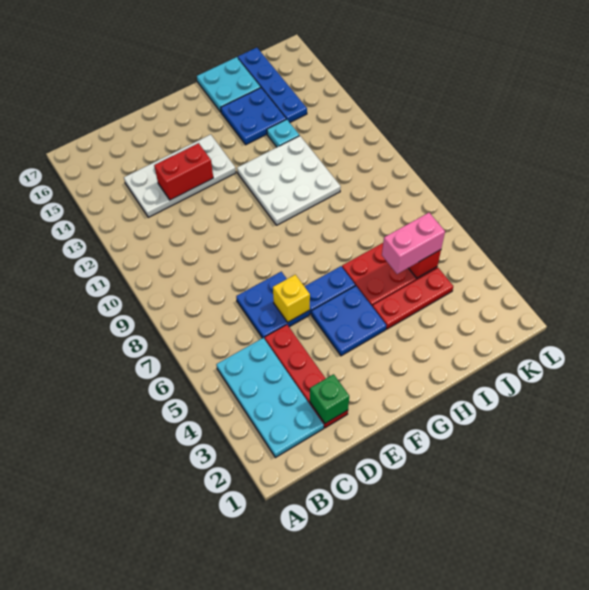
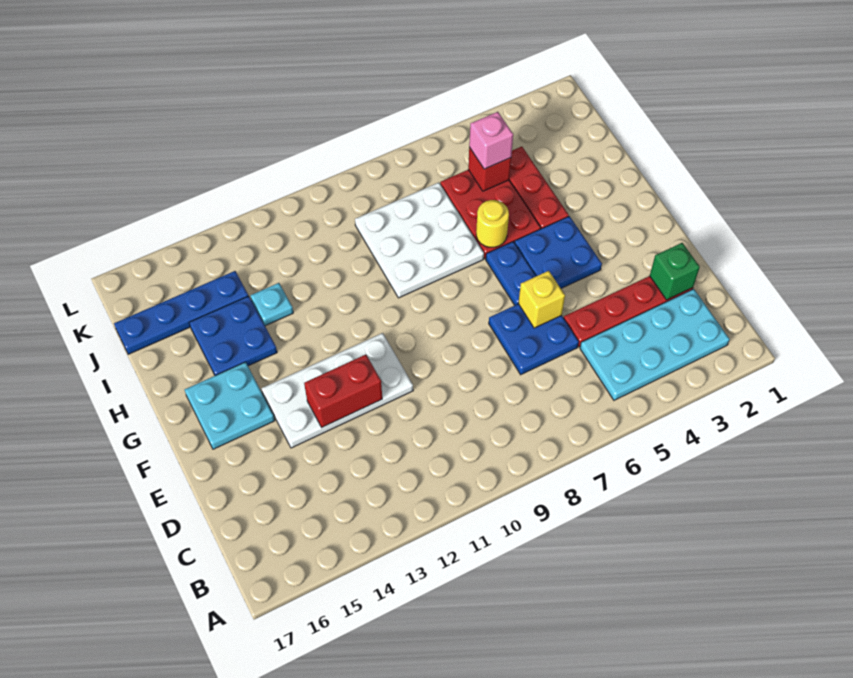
white plate C13:F14 level 1 -> white plate E11:F14 level 1
red brick D13:E13 level 2 -> red brick E12:E13 level 2
white plate G10:I12 level 1 -> white plate H7:J9 level 1
none -> yellow round brick H6 level 2
cyan plate H16:I17 level 1 -> cyan plate F15:G16 level 1
pink brick I5:J5 level 3 -> pink brick J5 level 3

